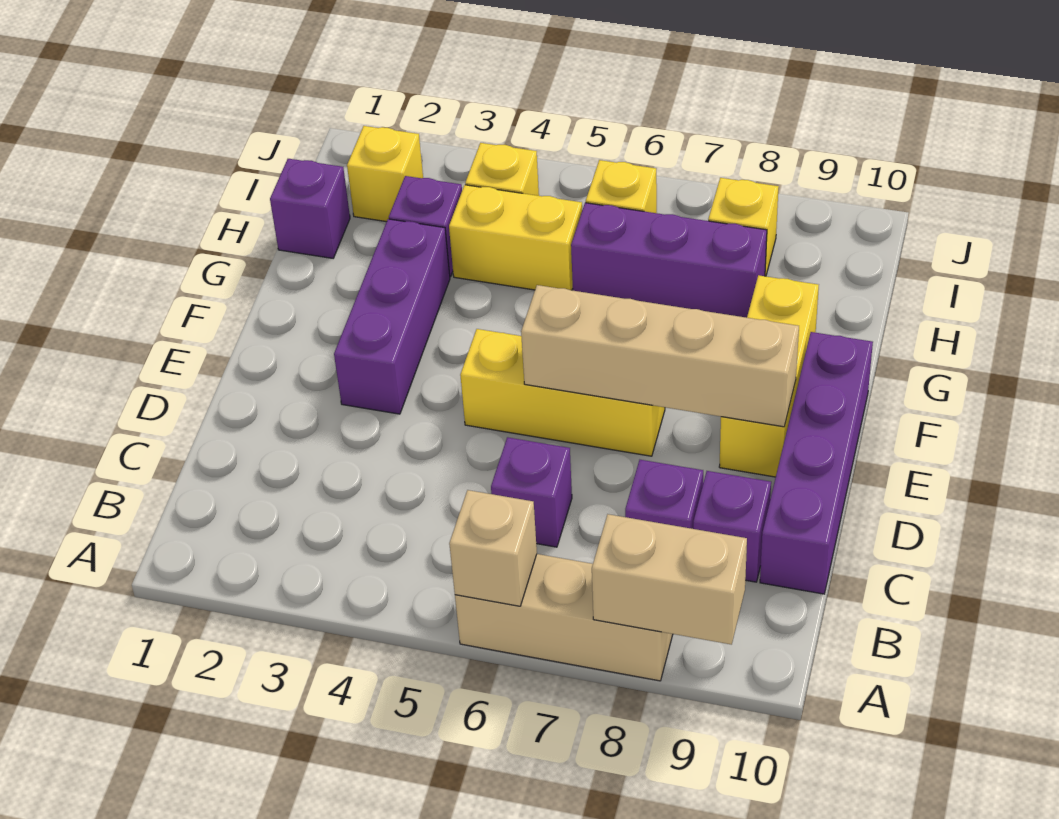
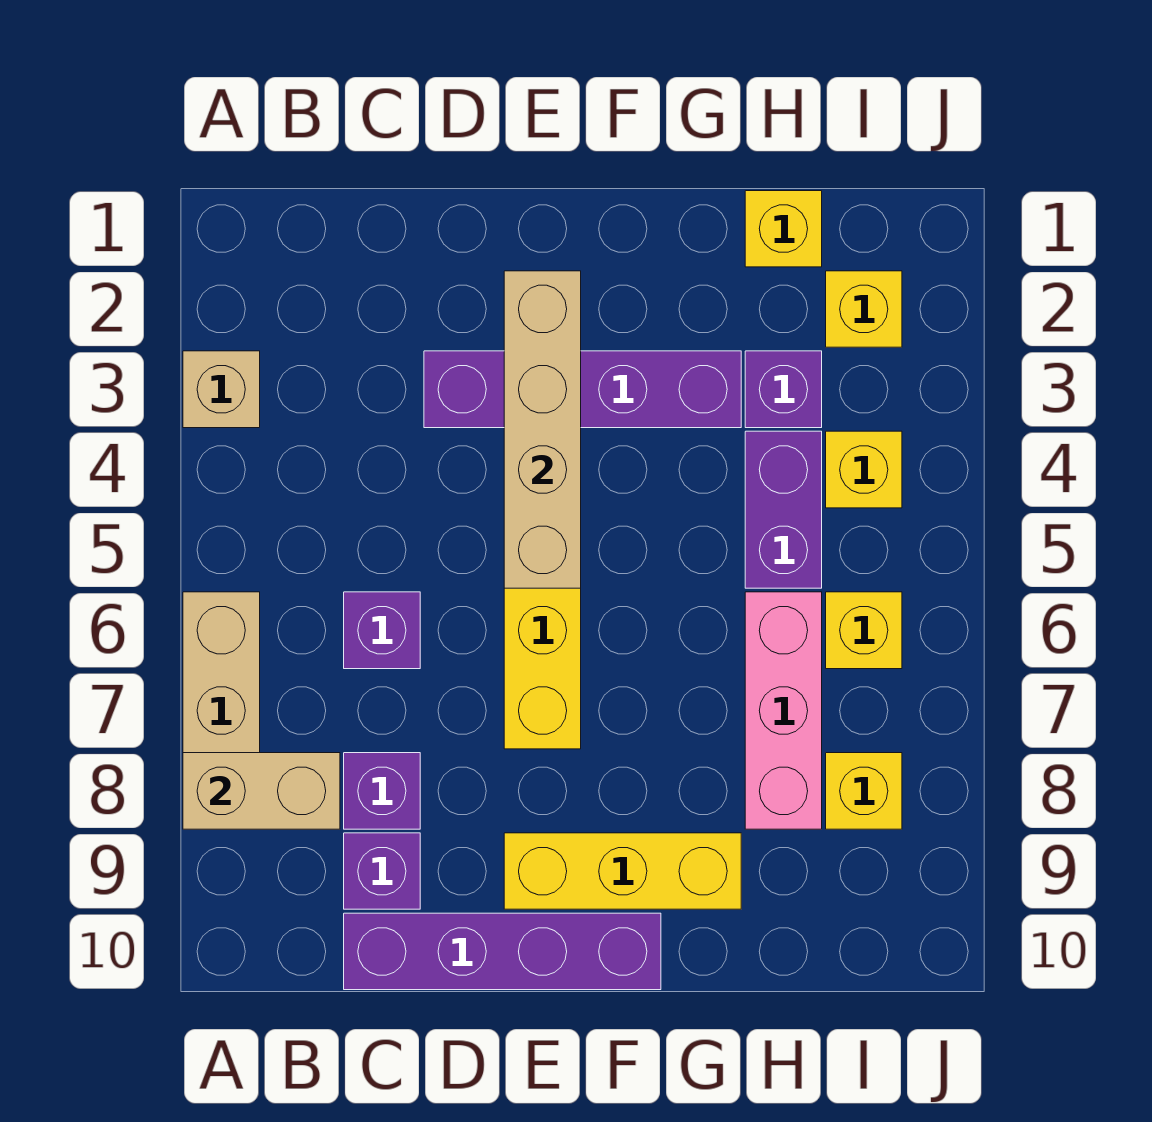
tan brick A6 level 2 -> tan brick A3 level 1
tan brick A8:A9 level 2 -> tan brick A8:B8 level 2
purple brick E3:G3 level 1 -> purple brick D3:G3 level 1
tan brick E6:E9 level 2 -> tan brick E2:E5 level 2
purple brick H1 level 1 -> yellow brick H1 level 1
yellow brick H4:H5 level 1 -> purple brick H4:H5 level 1
purple brick H6:H8 level 1 -> pink brick H6:H8 level 1

